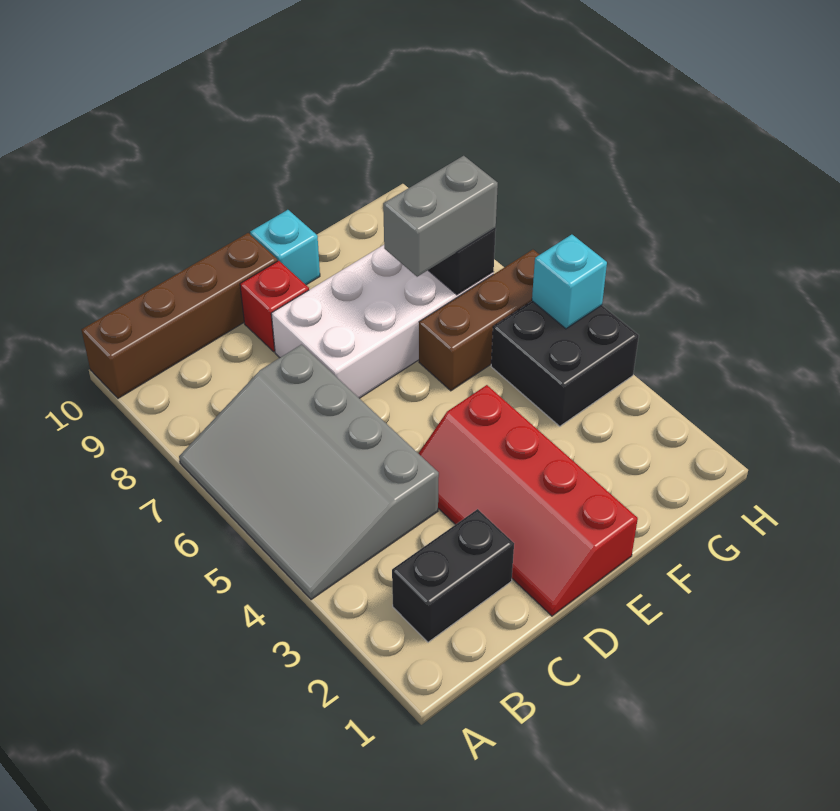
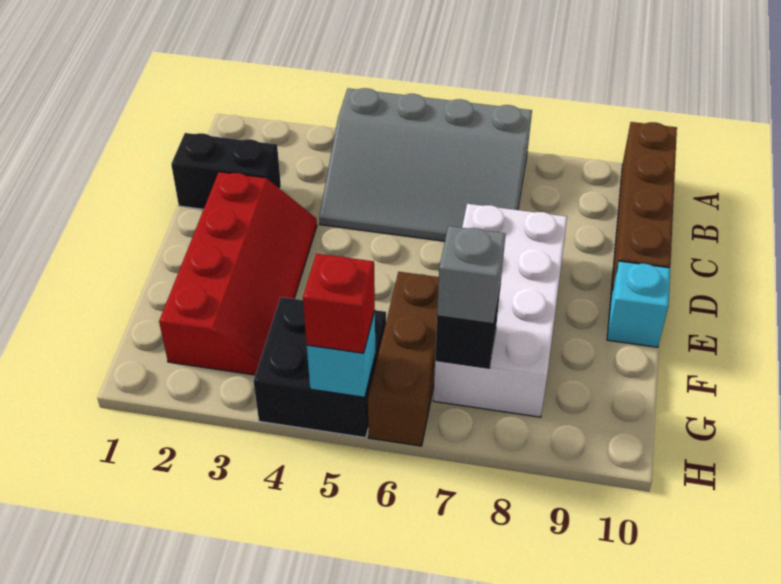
grey slope A4:C7 level 1 top C -> grey slope A4:C7 level 1 top A
black brick B2:C2 level 1 -> black brick C1:C2 level 1
red slope D1:E4 level 1 top E -> red slope D2:G3 level 1 top 2
red brick D9 level 1 -> red brick H5 level 3
grey brick F7:G7 level 3 -> grey brick G7 level 3

